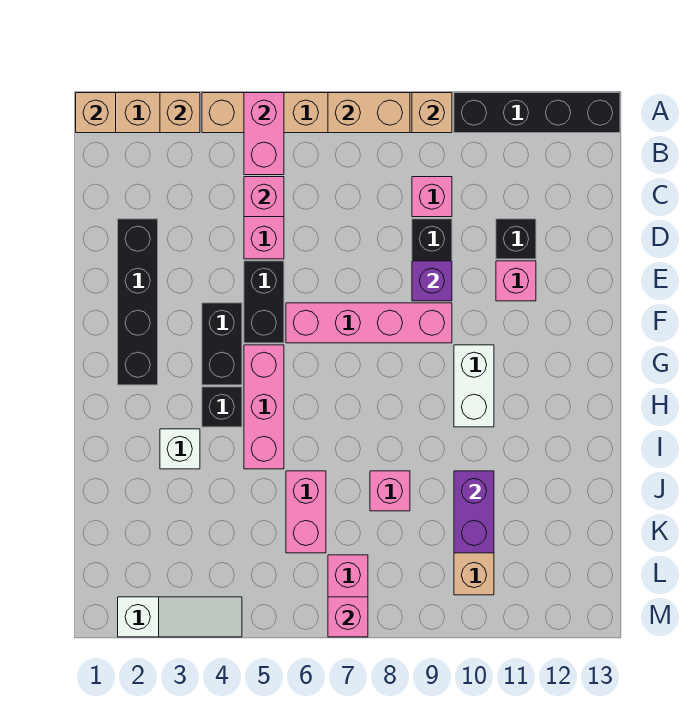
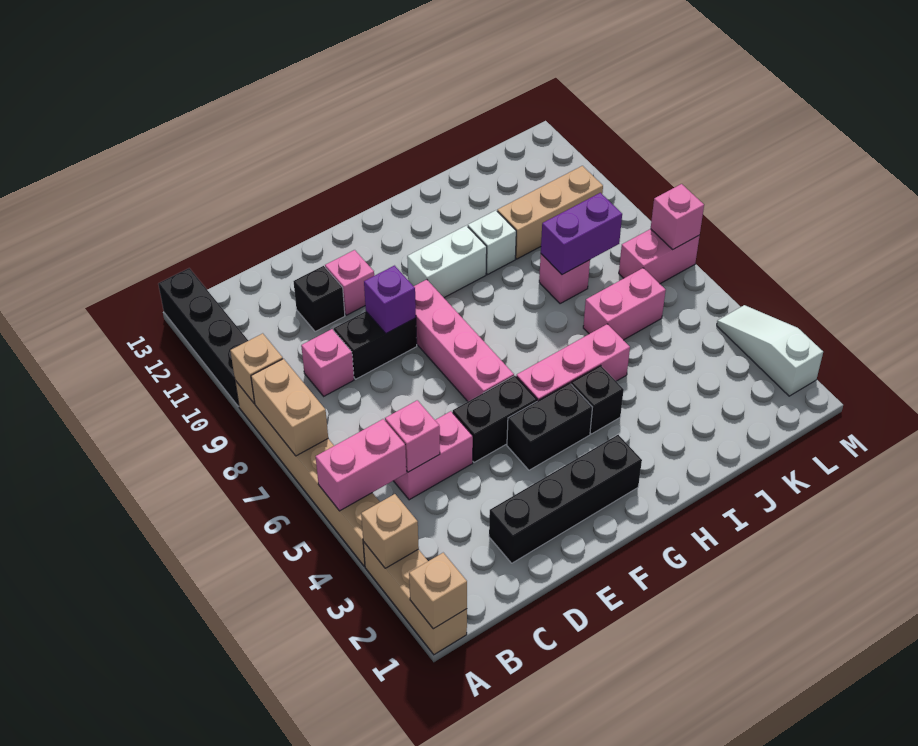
white brick I3 level 1 -> white brick I10 level 1
purple brick J10:K10 level 2 -> purple brick J8:K8 level 2

